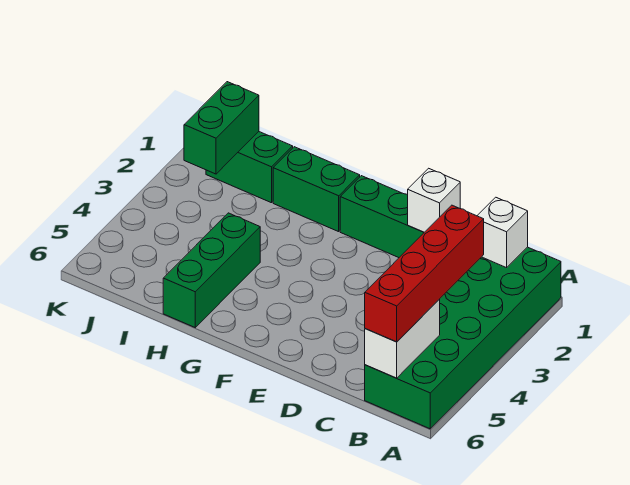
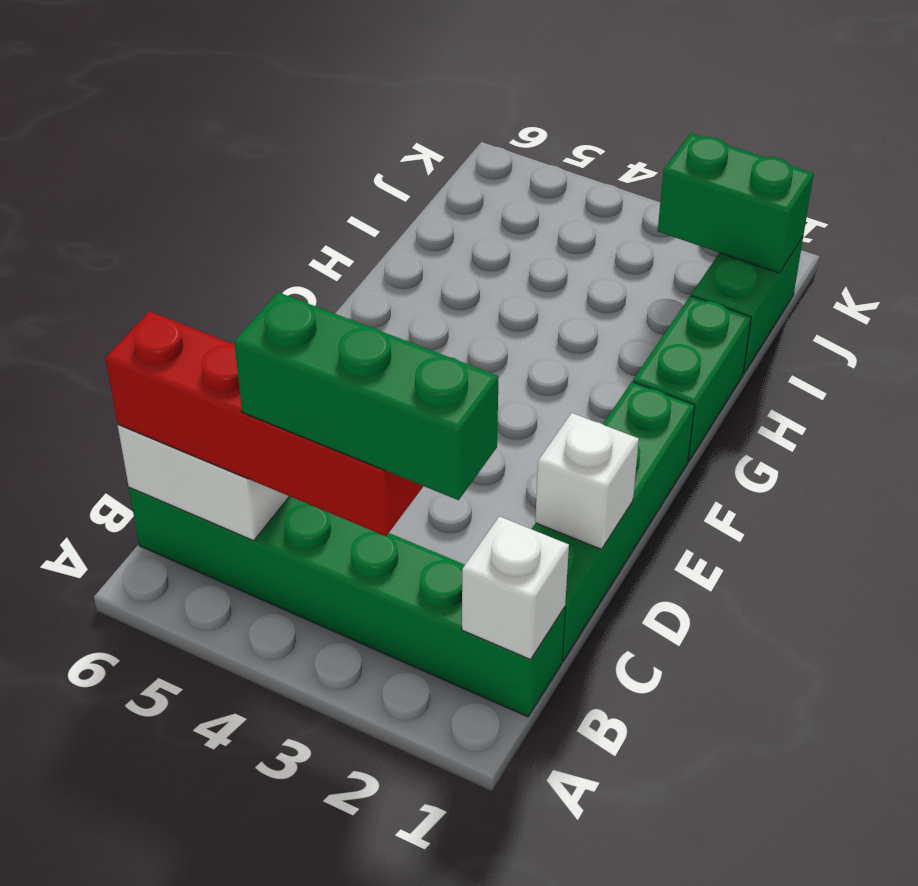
green brick A1:B6 level 1 -> green brick B1:B6 level 1
green brick H4:H6 level 1 -> green brick B2:B4 level 4

